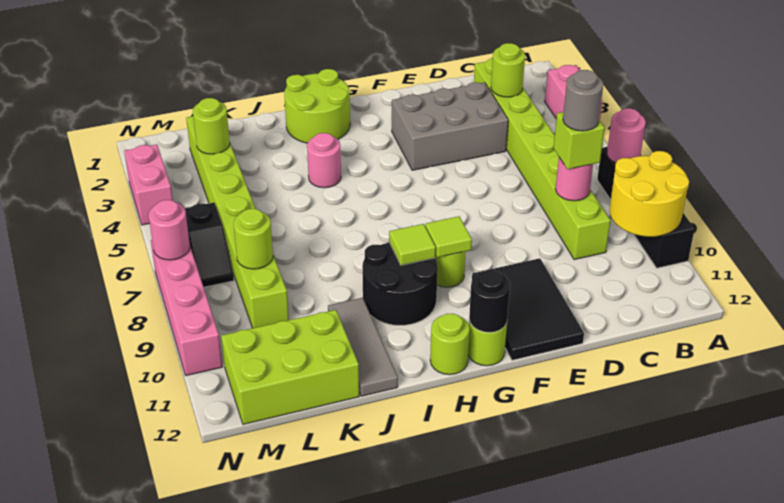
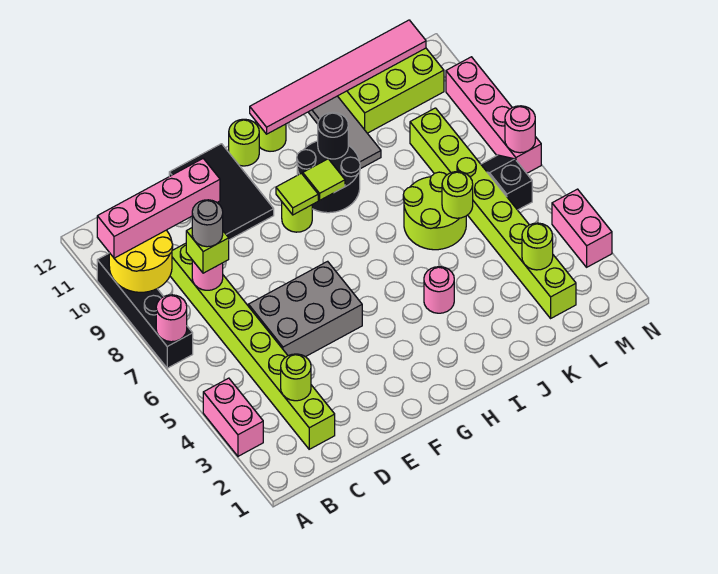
none -> pink brick A10:D10 level 3
grey brick D3:F4 level 1 -> grey brick D5:F6 level 1
black round brick G12 level 2 -> black round brick I10 level 2
lime round brick H1:I2 level 1 -> lime round brick J6:K7 level 1
none -> pink tile H12:M12 level 2
lime round brick L8 level 2 -> lime round brick K6 level 2

